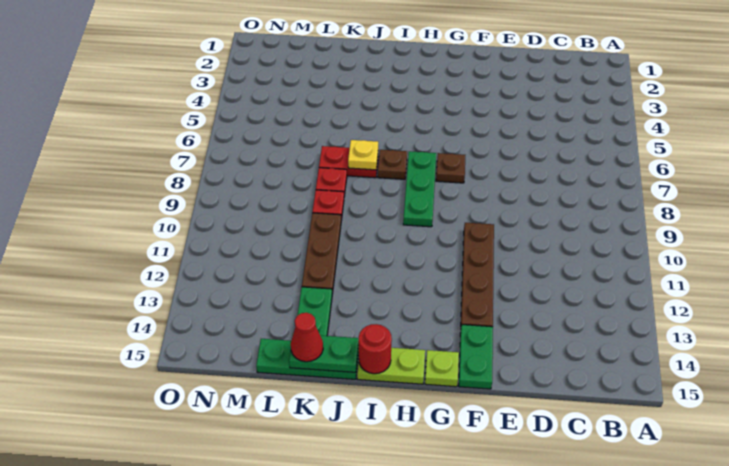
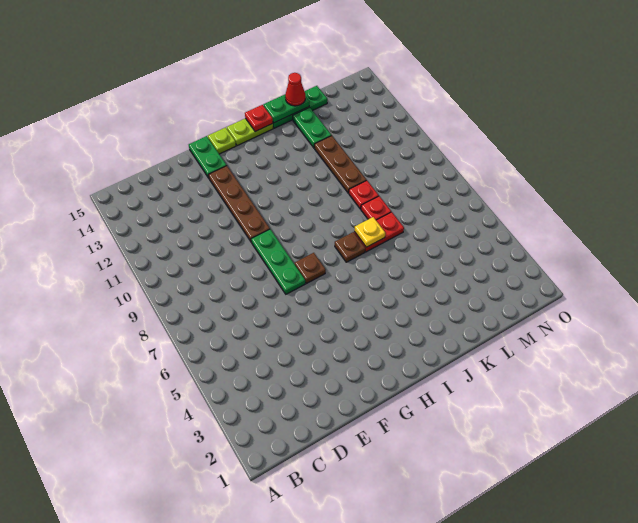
green plate H7:H9 level 1 -> green plate F7:F9 level 1
red round brick I15 level 2 -> red plate I15 level 2

